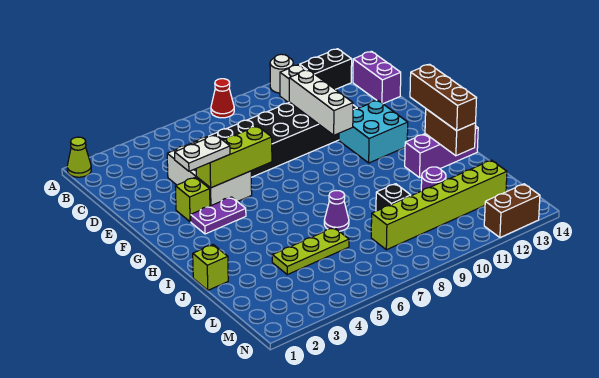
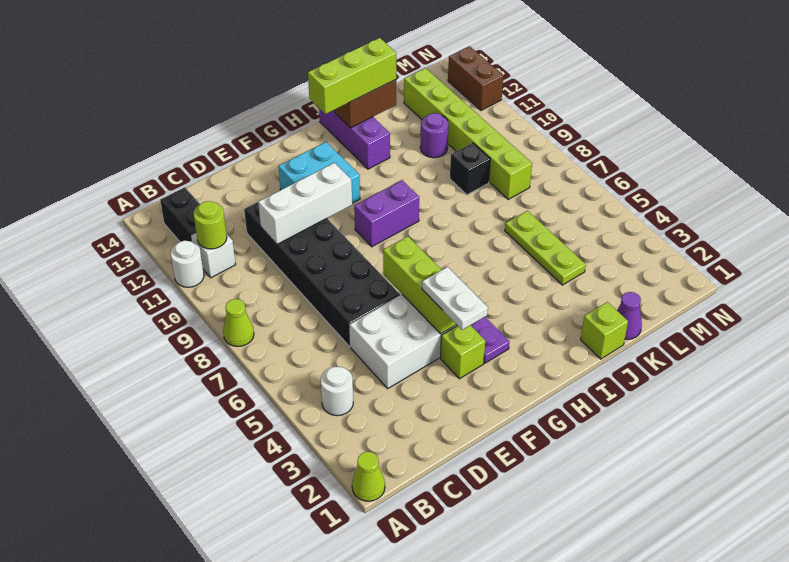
red cone A8 level 1 -> lime cone A8 level 1
none -> white round brick B4 level 1
none -> lime round brick B11 level 2
purple brick C14:D14 level 1 -> purple brick G9:H9 level 1
brown brick H13:J13 level 3 -> lime brick H13:J13 level 3
purple cone J7 level 1 -> purple cone K1 level 1

